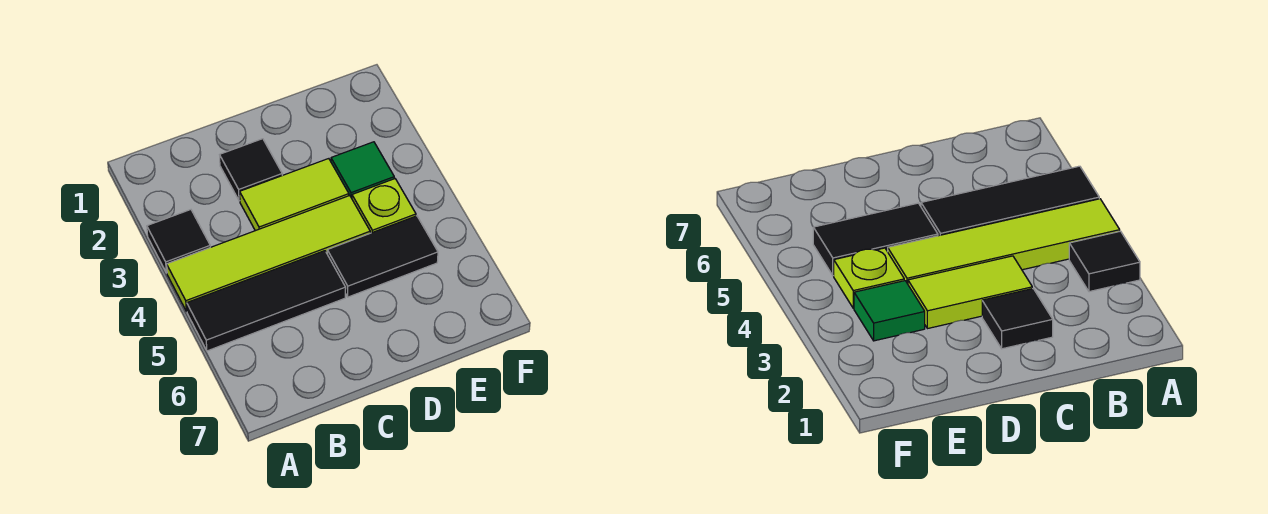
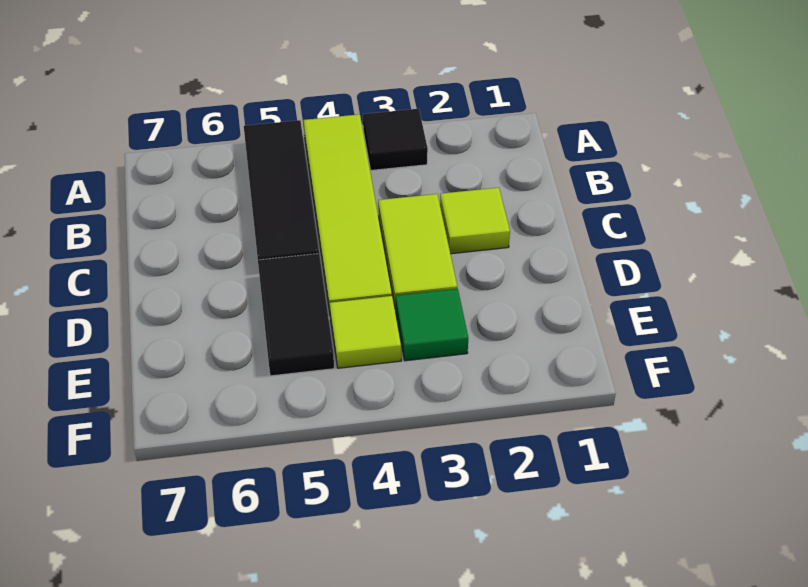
black tile C2 level 1 -> lime tile C2 level 1
lime plate E4 level 1 -> lime tile E4 level 1

